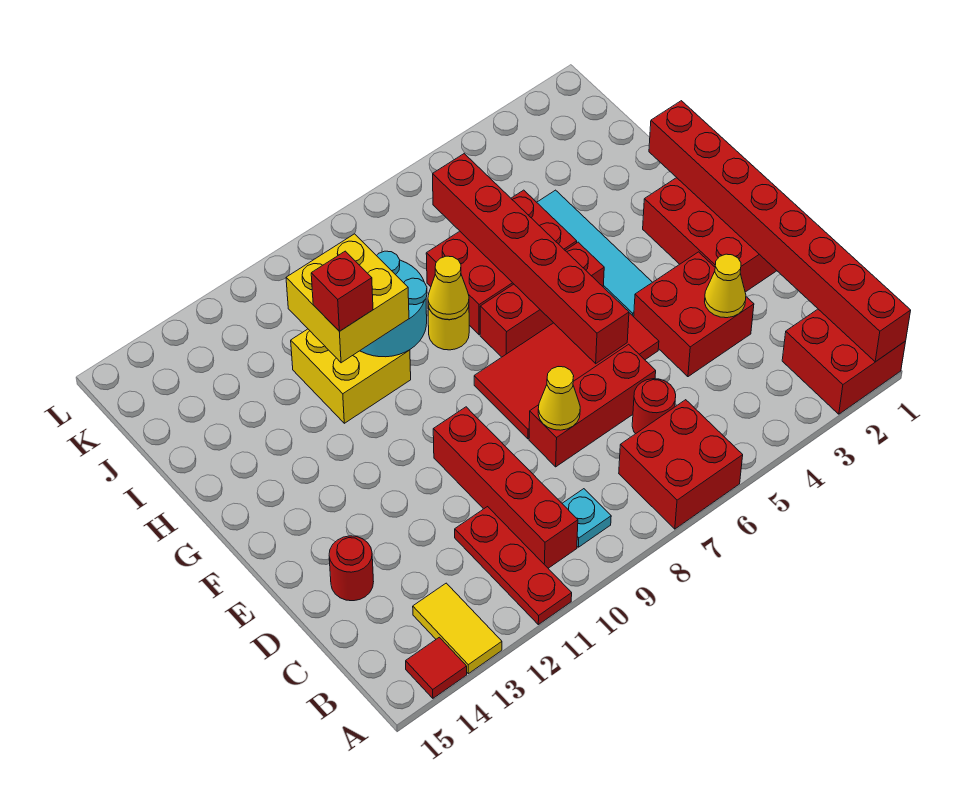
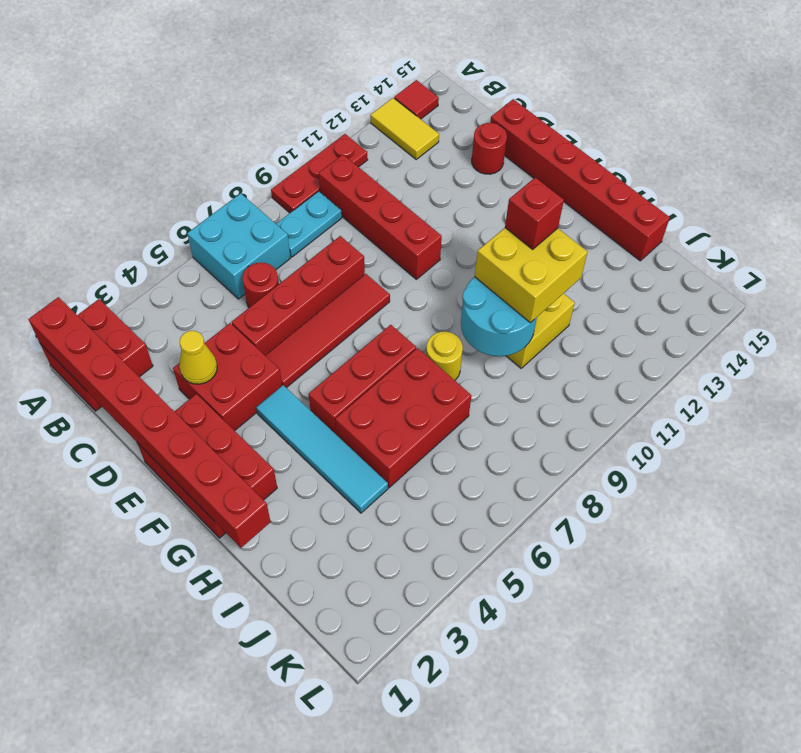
red brick A6:B7 level 1 -> cyan brick A6:B7 level 1
red plate A11:C11 level 1 -> red plate A9:A11 level 1
cyan plate B9 level 1 -> cyan plate B8:B9 level 1
red brick D6:D8 level 1 -> red brick D5:D8 level 1
yellow cone D8 level 2 -> none
red tile E5:F8 level 1 -> red tile E5:E8 level 1
red brick E6:J6 level 2 -> red brick D15:I15 level 1
yellow cone H8 level 2 -> none

